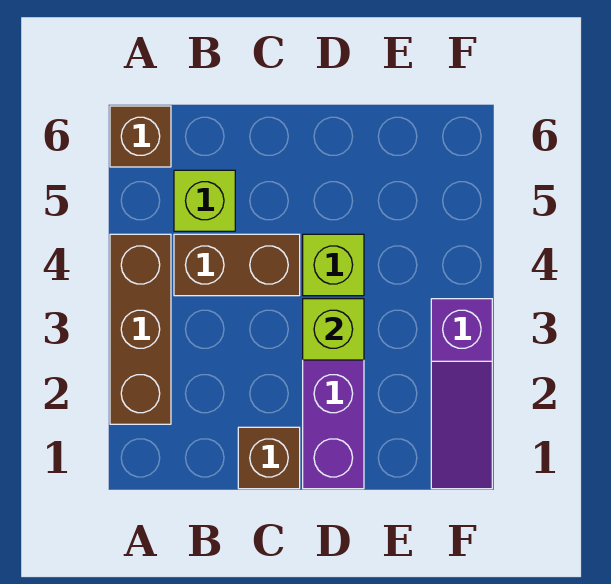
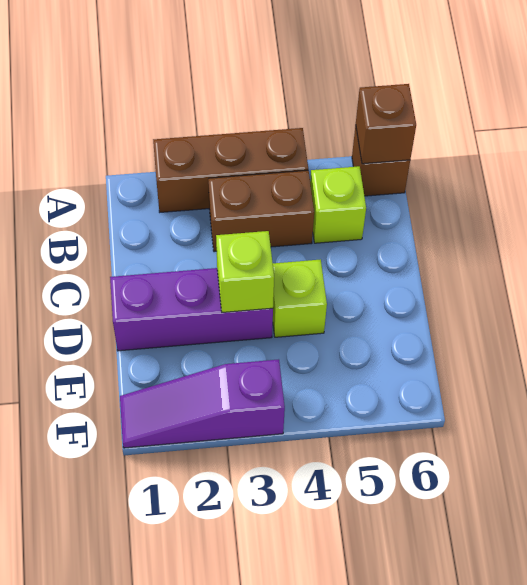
brown brick B4:C4 level 1 -> brown brick B3:B4 level 1
brown brick C1 level 1 -> brown brick A6 level 2

